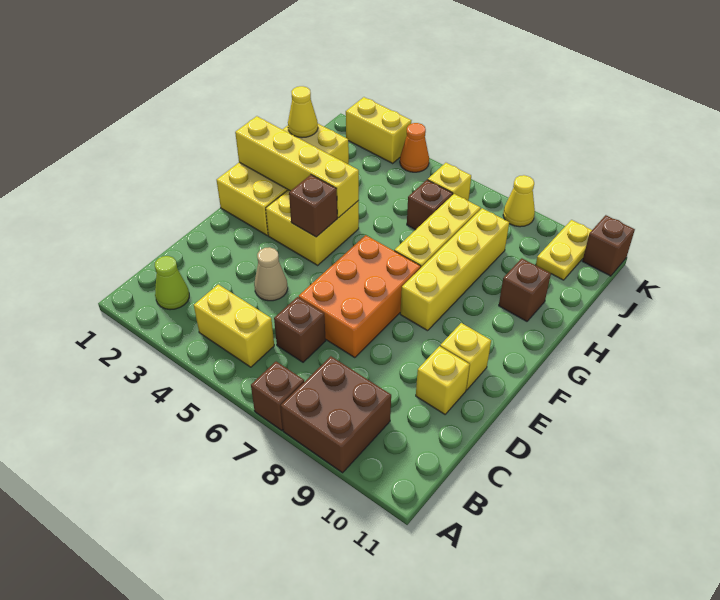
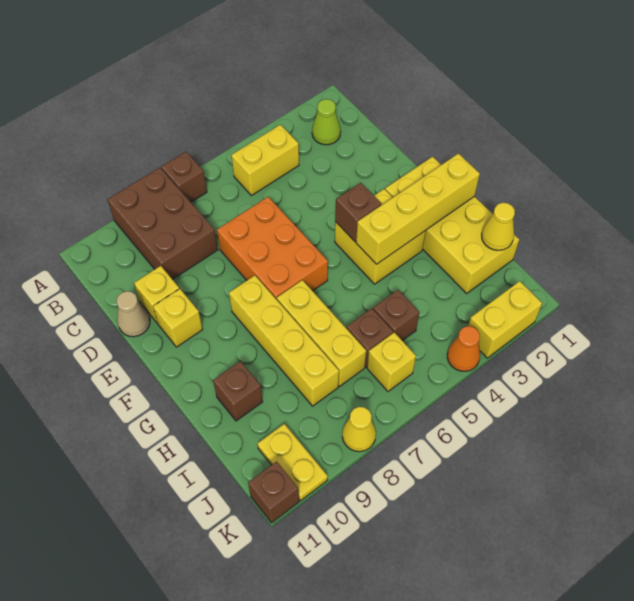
brown brick A8:B9 level 1 -> brown brick A8:C9 level 1
brown brick C6 level 1 -> brown brick I5 level 1
tan cone D4 level 1 -> tan cone D11 level 1

